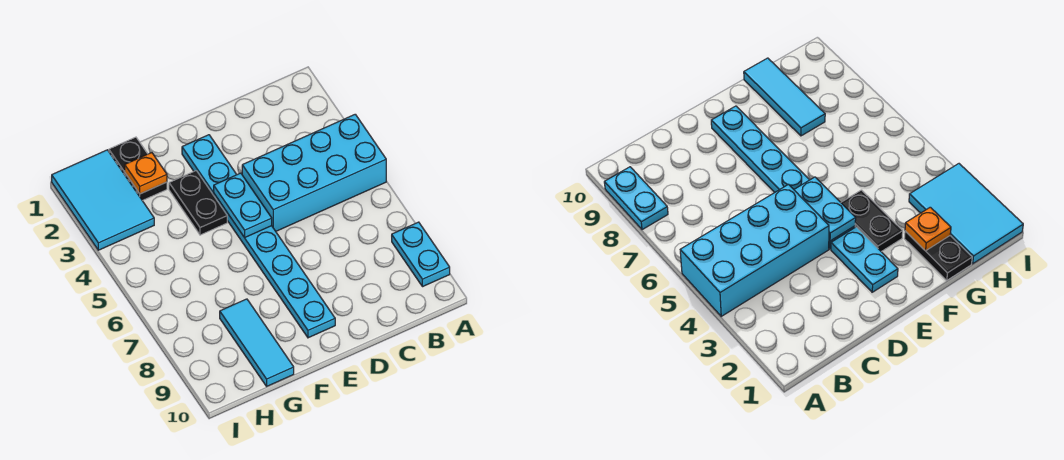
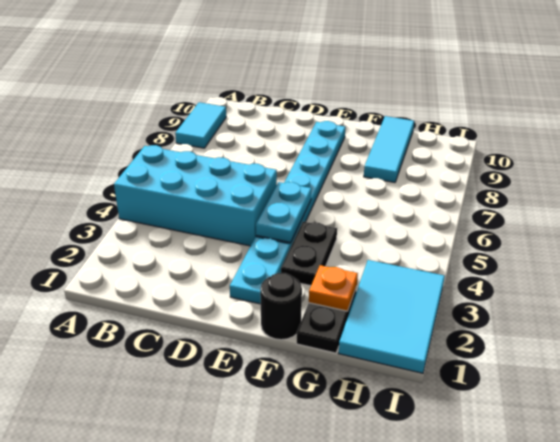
cyan plate A8:A9 level 1 -> cyan tile A8:A9 level 1
none -> black round brick F1 level 1

